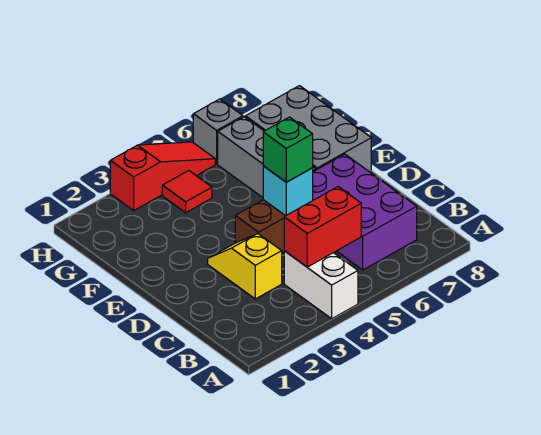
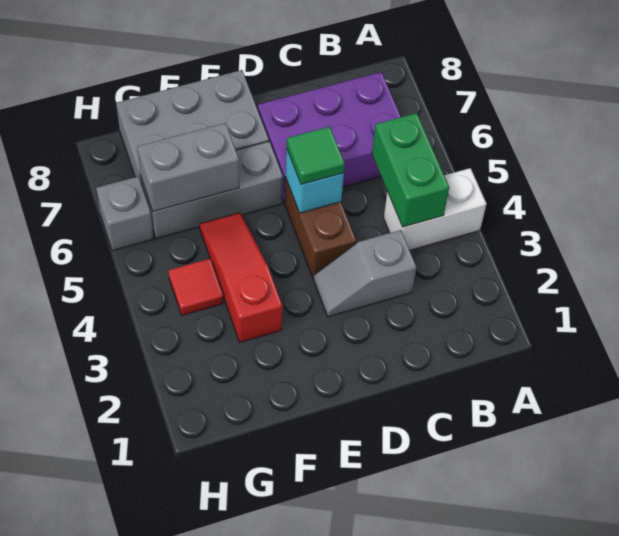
red brick B4:B5 level 2 -> green brick B4:B5 level 2
yellow slope C3:D3 level 1 top C -> grey slope C3:D3 level 1 top C
green brick D5 level 3 -> green tile D5 level 3
none -> grey brick F6:G6 level 2
red slope H3:H5 level 1 top 3 -> red slope F3:F5 level 1 top 3

